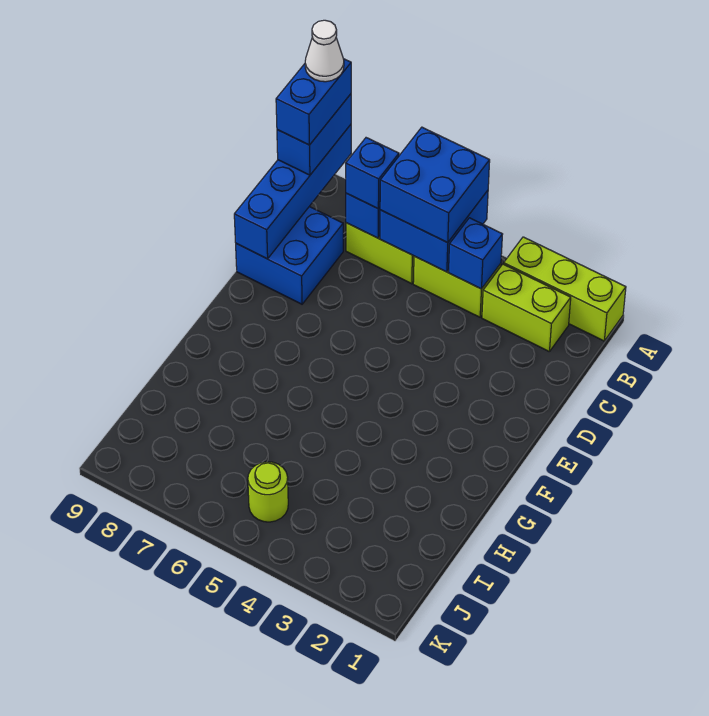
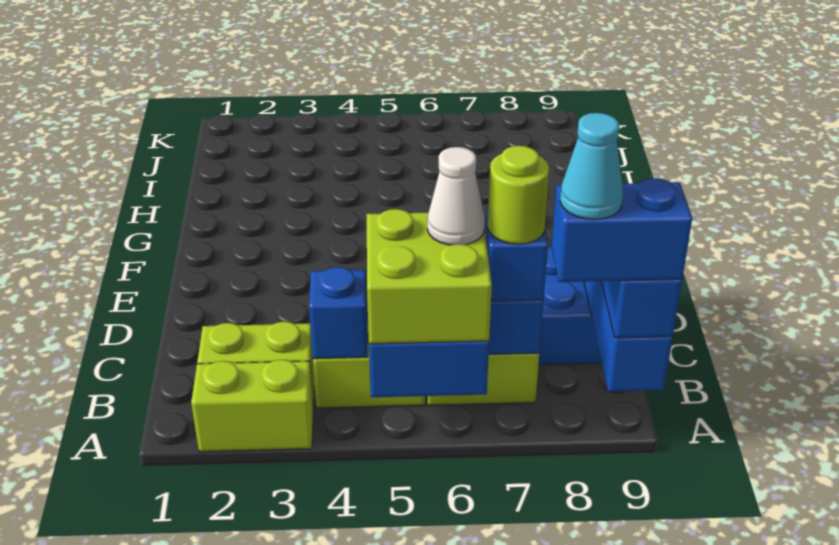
lime brick A1:A3 level 1 -> lime brick A2:A3 level 1
blue brick A5:B6 level 3 -> lime brick A5:B6 level 3
none -> cyan cone A8 level 5
blue brick A9:B9 level 4 -> blue brick A8:A9 level 4
white cone A9 level 5 -> white cone B6 level 4
lime round brick J5 level 1 -> lime round brick B7 level 4

